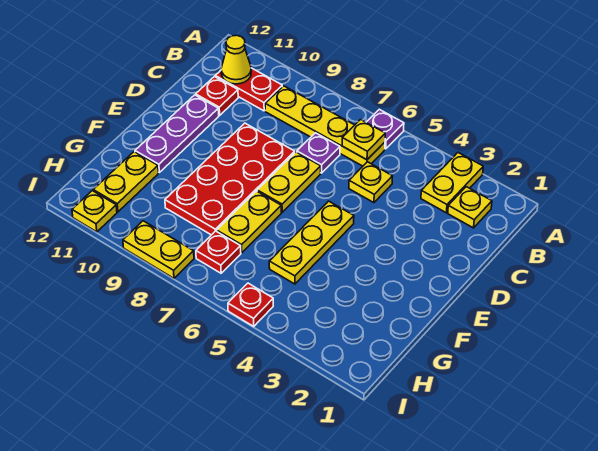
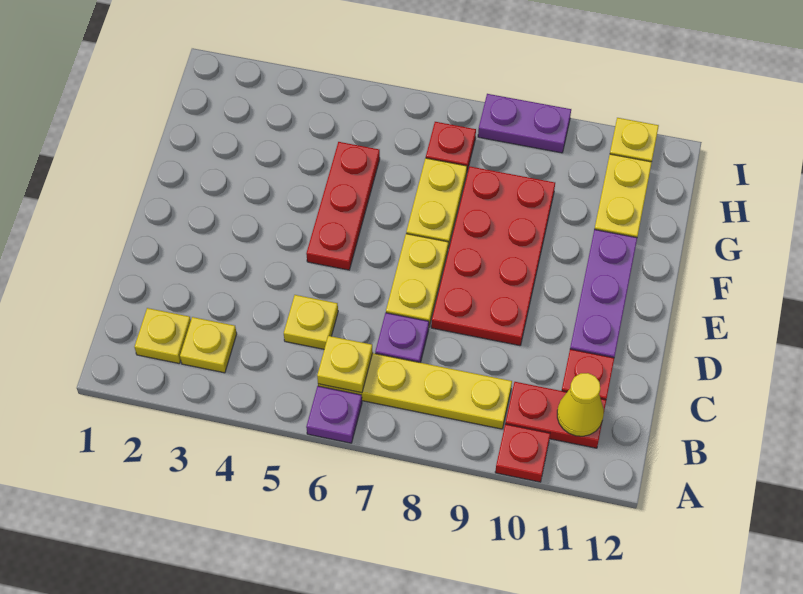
yellow plate A3:B3 level 1 -> yellow plate B3 level 1
yellow plate E5:G5 level 1 -> red plate E5:G5 level 1
red plate I5 level 1 -> red plate A10 level 1
yellow plate I8:I9 level 1 -> purple plate I8:I9 level 1

